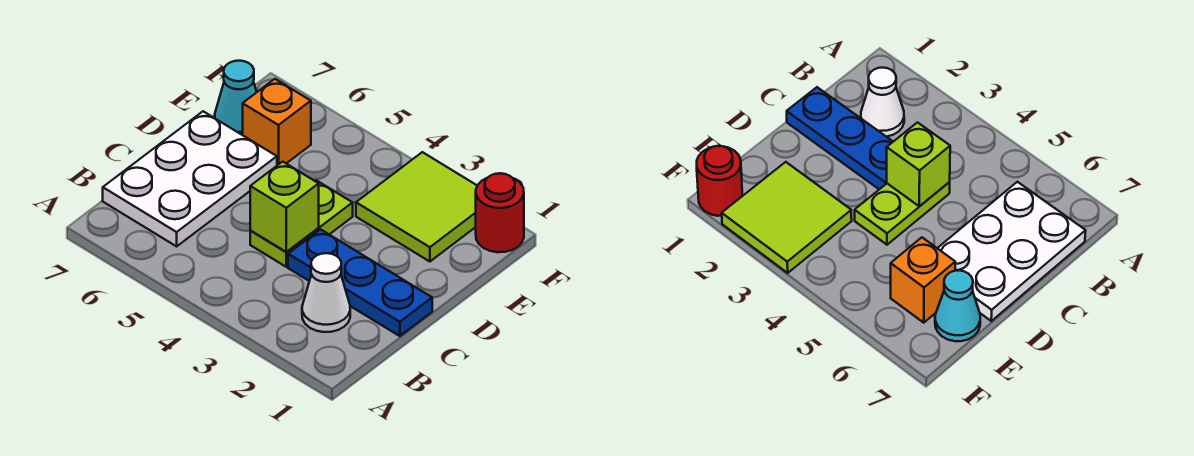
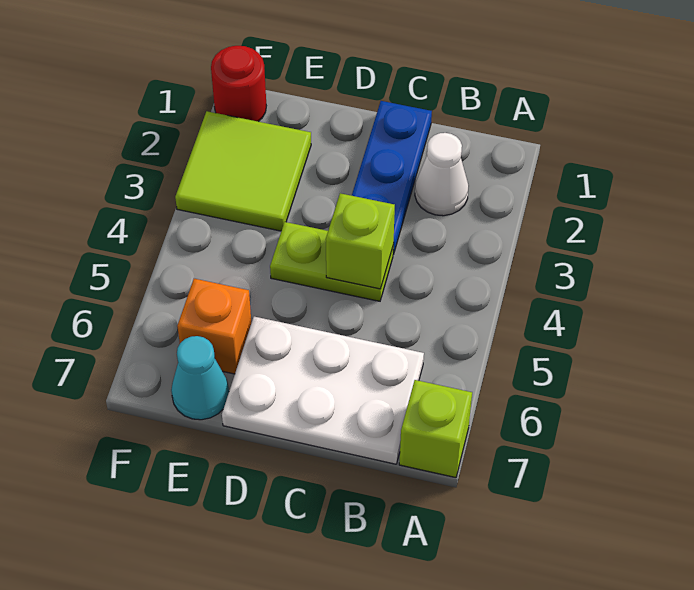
none -> lime brick A7 level 1

